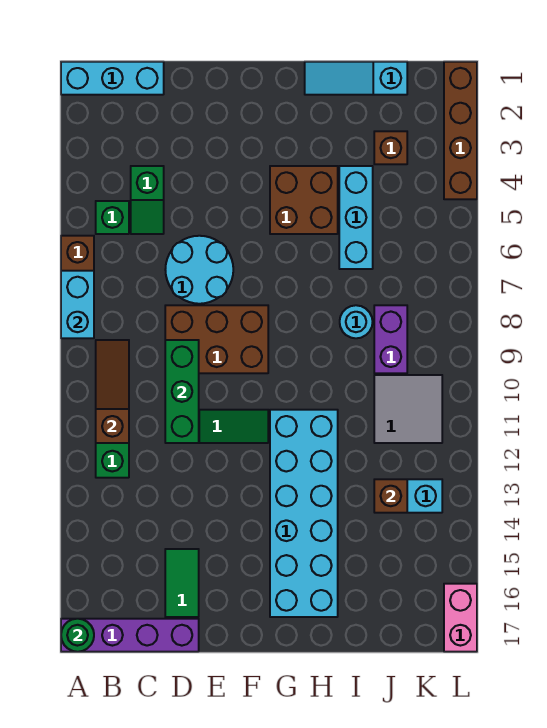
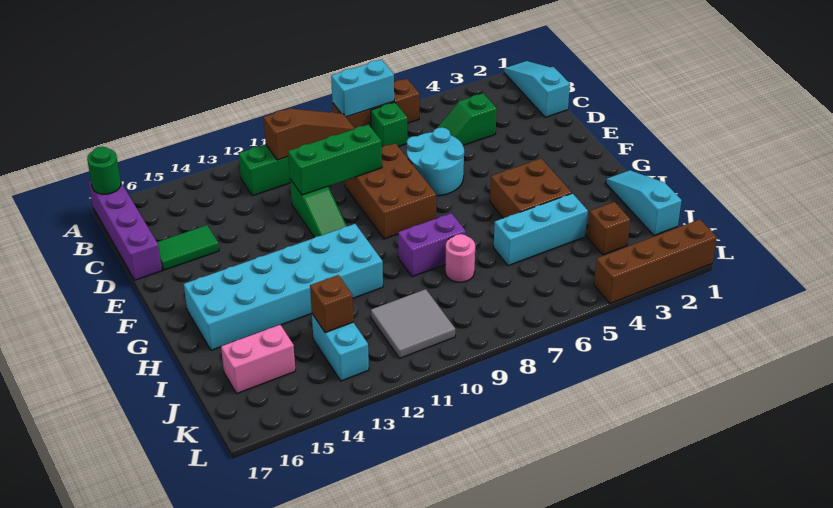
cyan brick A1:C1 level 1 -> cyan slope A1:C1 level 1 top C
green brick B5 level 1 -> green brick B7 level 1
cyan round brick I8 level 1 -> pink round brick I8 level 1
purple brick J8:J9 level 1 -> purple brick H8:H9 level 1
pink brick L16:L17 level 1 -> pink brick J15:J16 level 1

